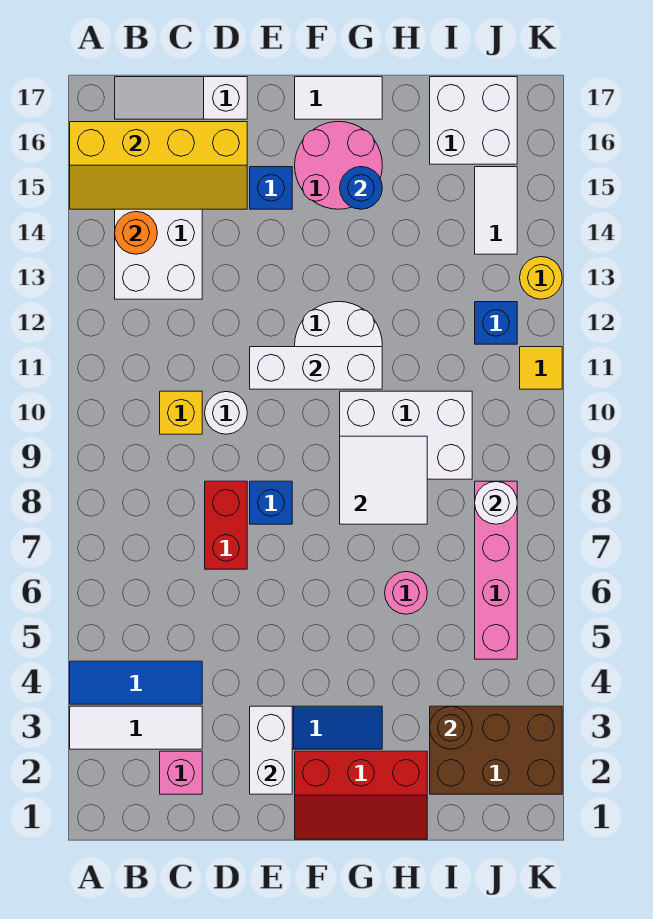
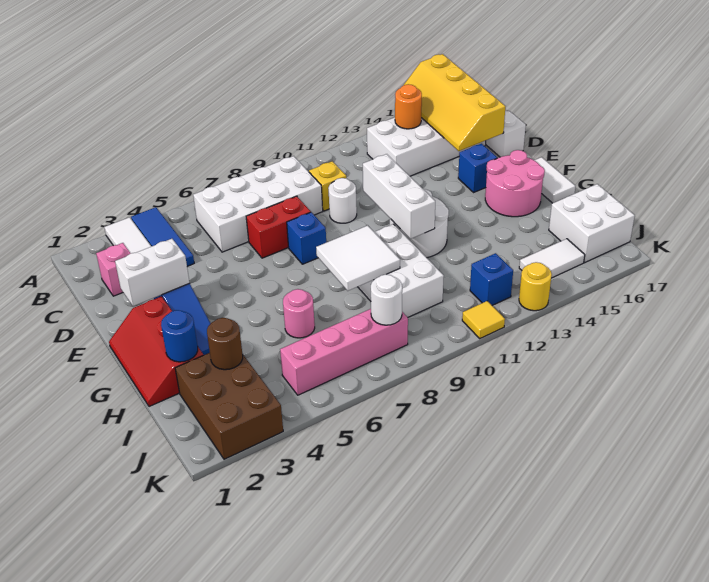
none -> white brick B6:C9 level 1
blue round brick G15 level 2 -> blue round brick H2 level 2

